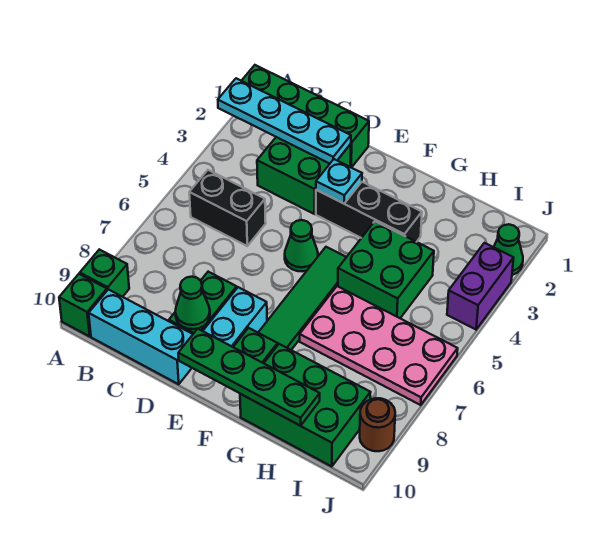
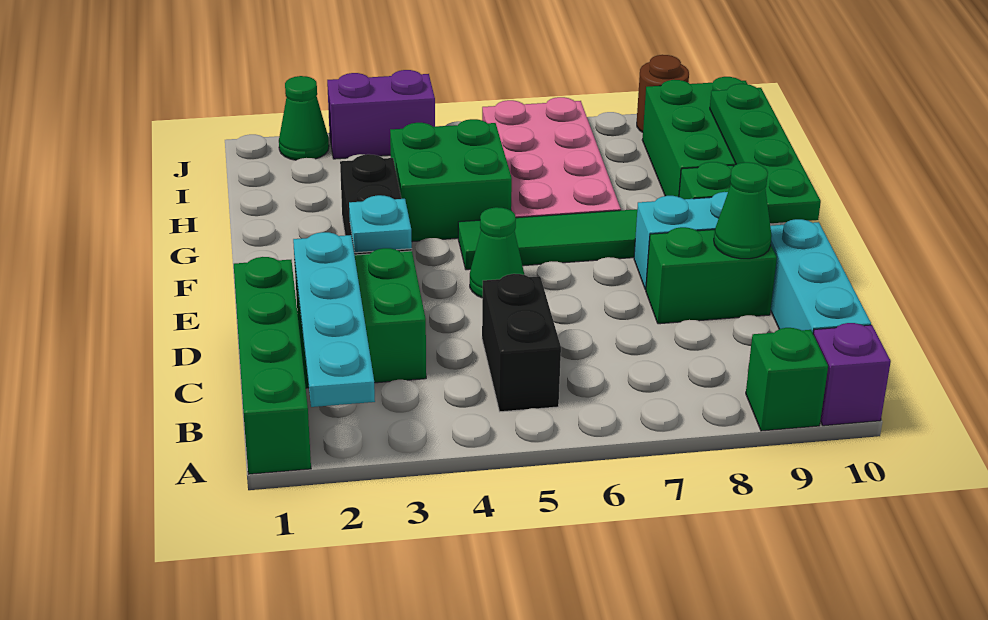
green brick A10 level 1 -> purple brick A10 level 1

